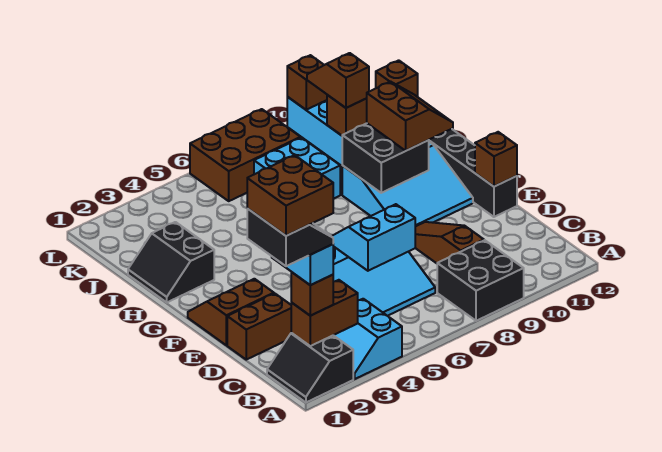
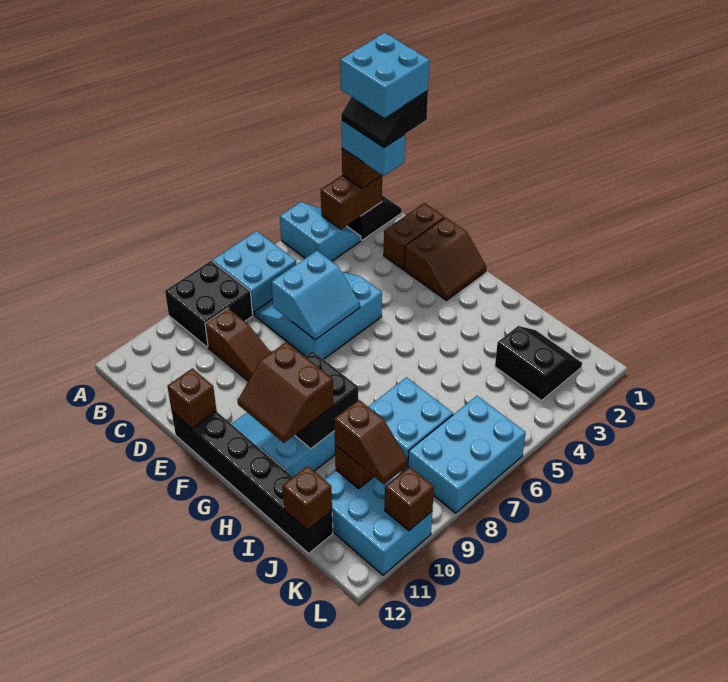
none -> cyan brick A6:B7 level 1
brown brick B1:C2 level 6 -> cyan brick B1:C2 level 6
black slope H1:I2 level 1 top 2 -> black slope J2:K3 level 1 top 3
brown brick K6:L8 level 1 -> cyan brick K6:L8 level 1

